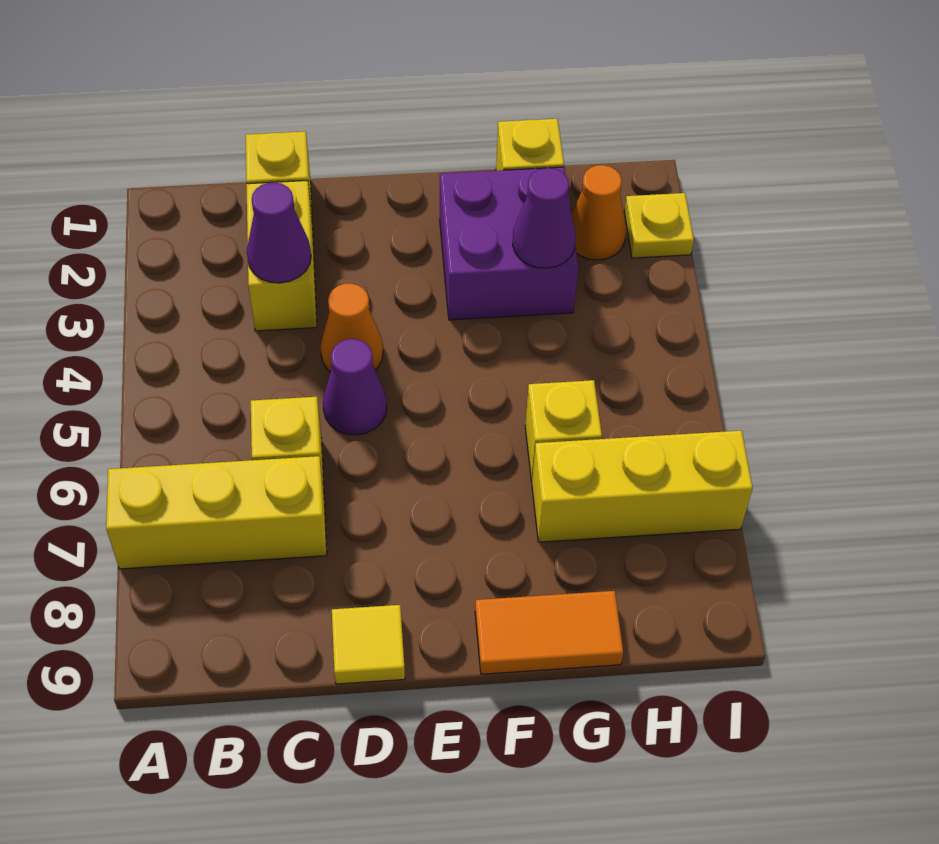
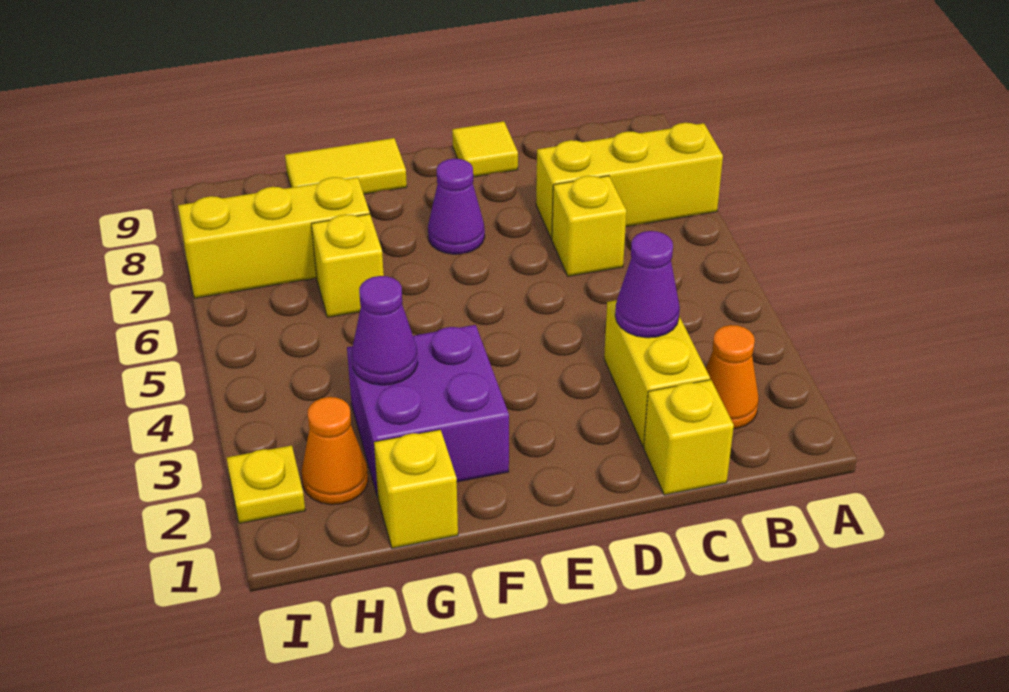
orange cone D4 level 1 -> orange cone B2 level 1
purple cone D5 level 1 -> purple cone E7 level 1
orange tile F9:G9 level 1 -> yellow tile F9:G9 level 1

